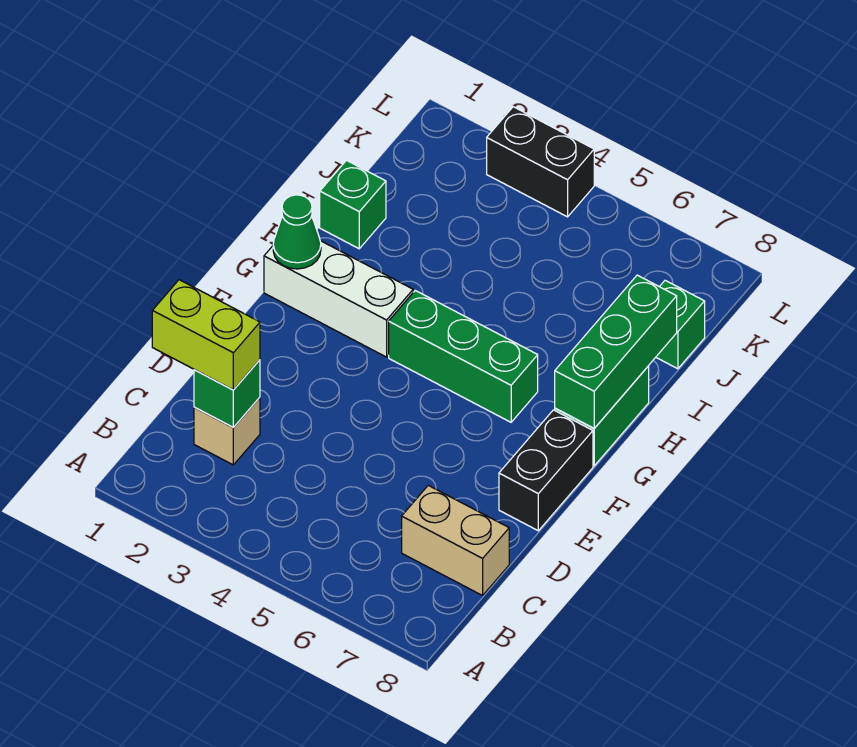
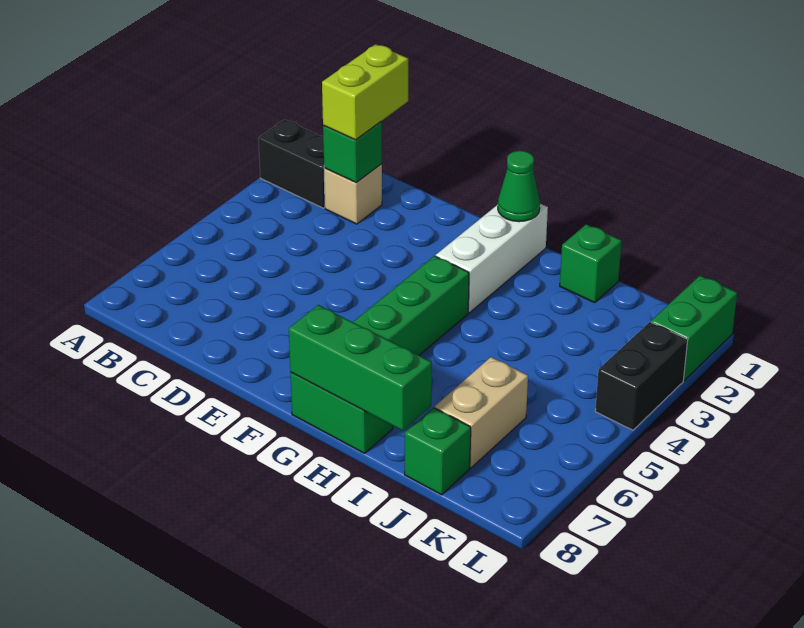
tan brick C7:C8 level 1 -> tan brick J6:J7 level 1
black brick E8:F8 level 1 -> black brick A2:B2 level 1
none -> green brick L1:L2 level 1

